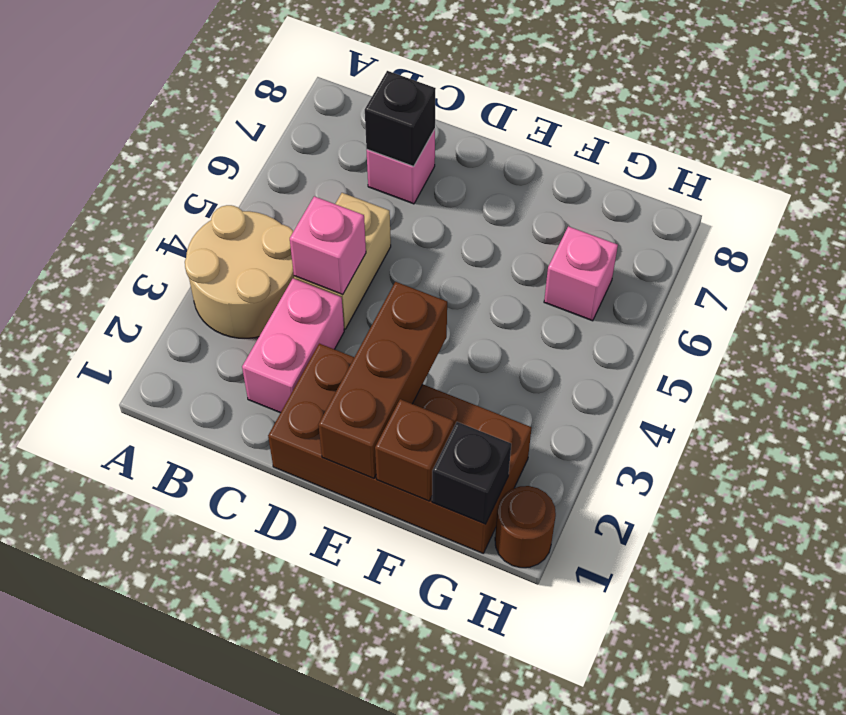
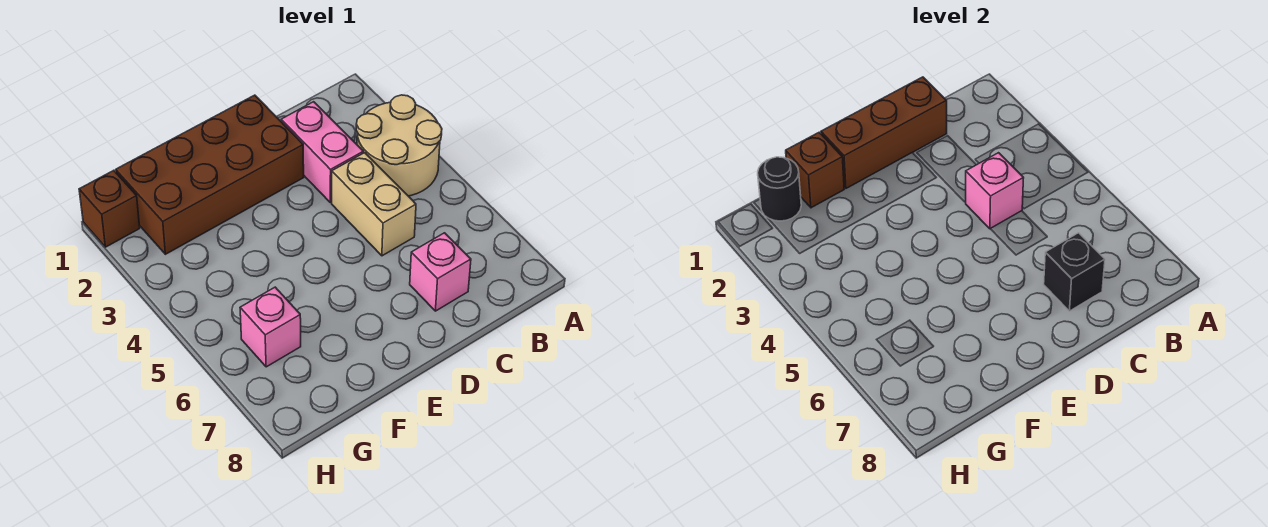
brown brick E1:E3 level 2 -> brown brick C1:E1 level 2
black brick G1 level 2 -> black round brick G1 level 2
brown round brick H1 level 1 -> brown brick H1 level 1

